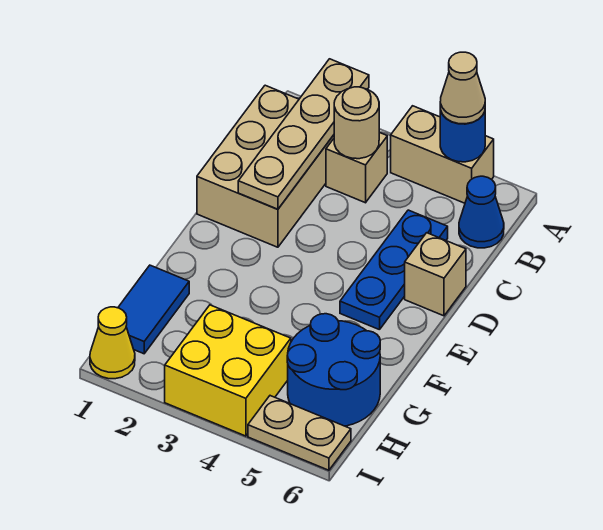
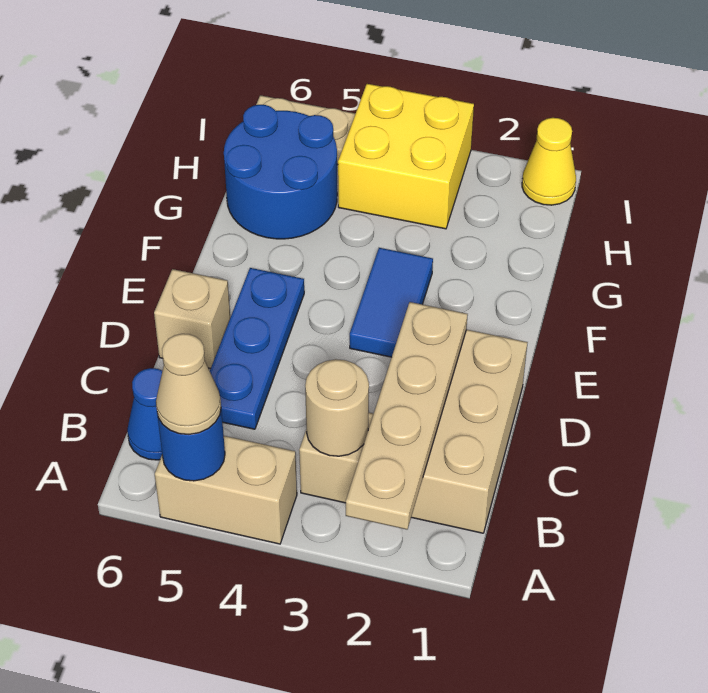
blue tile G1:H1 level 1 -> blue tile E3:F3 level 1

